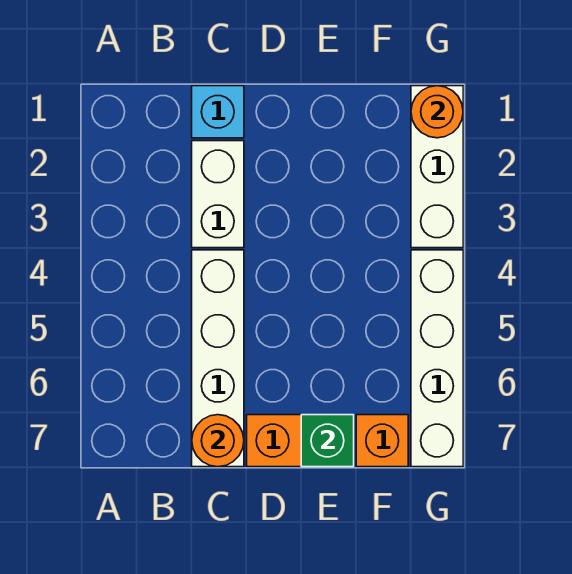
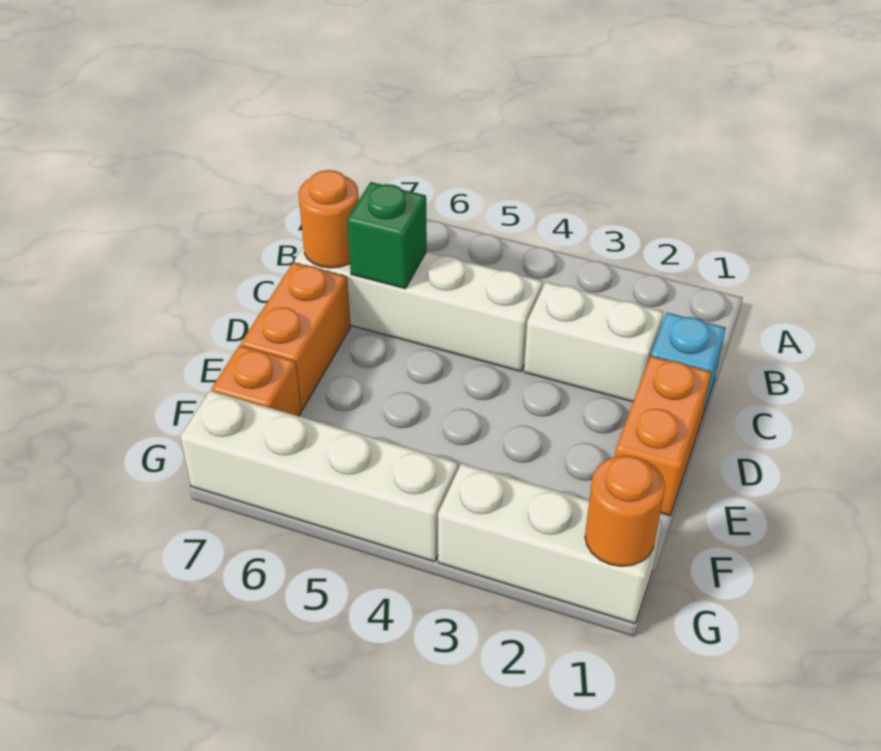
none -> orange brick D1:E1 level 1
green brick E7 level 2 -> green brick C6 level 2

